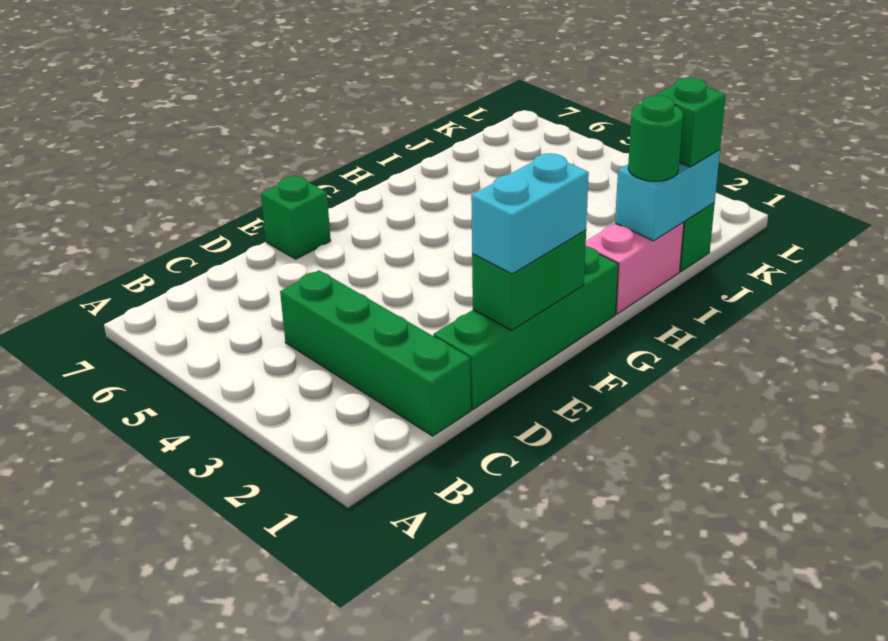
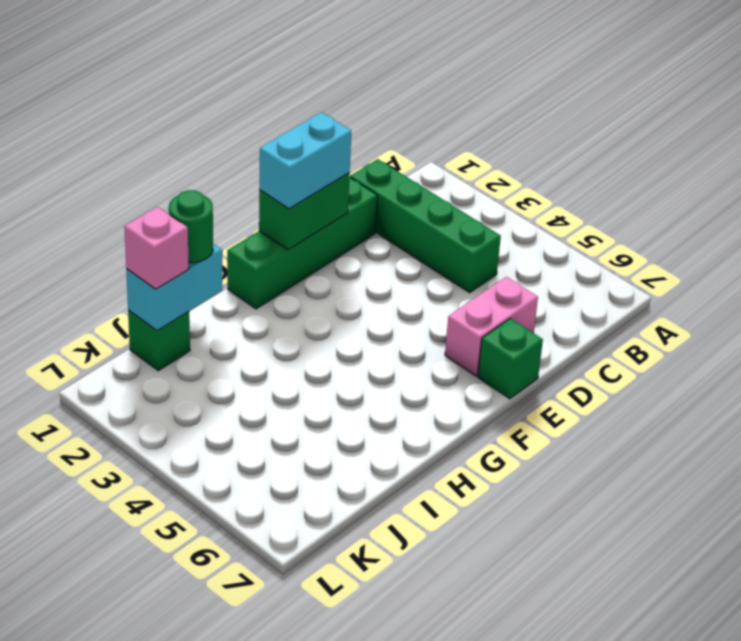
pink brick H1:I1 level 1 -> pink brick D6:E6 level 1
green brick J1 level 3 -> pink brick J1 level 3

